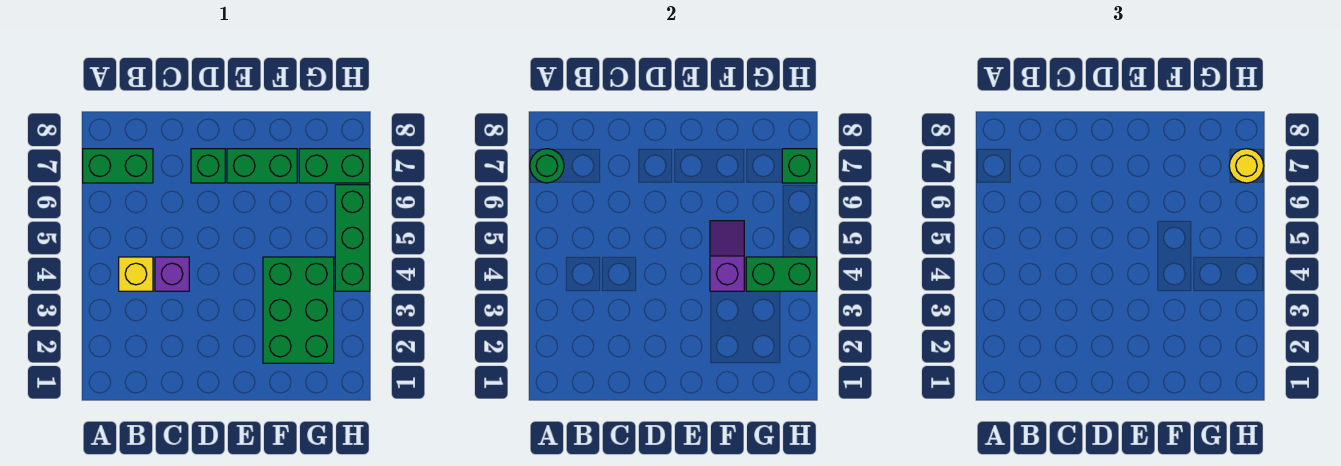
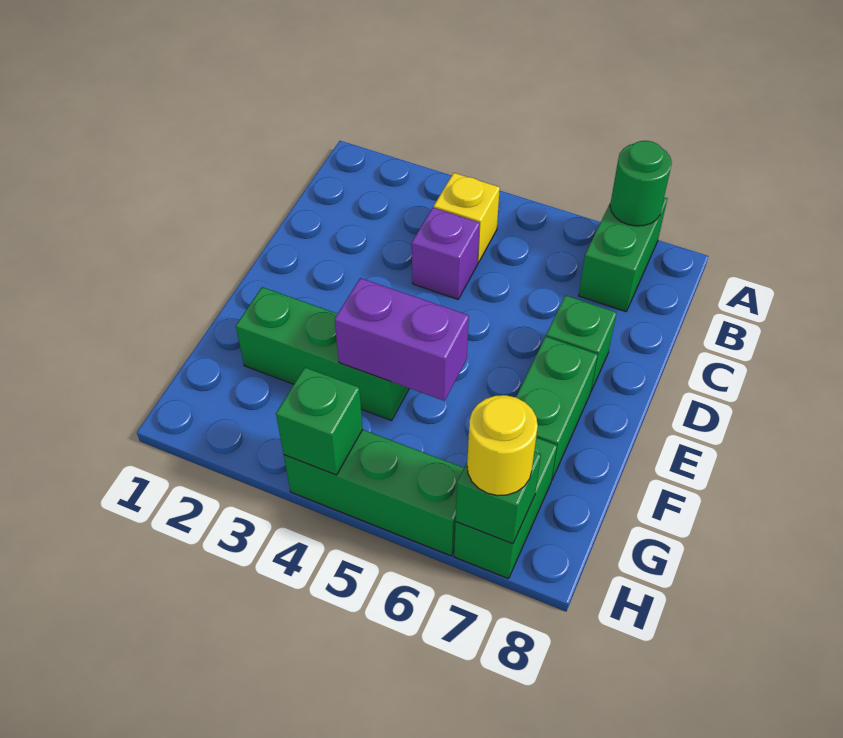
green brick F2:G4 level 1 -> green brick F2:F4 level 1
purple slope F4:F5 level 2 top 4 -> purple brick F4:F5 level 2
green brick G4:H4 level 2 -> green brick H4 level 2

